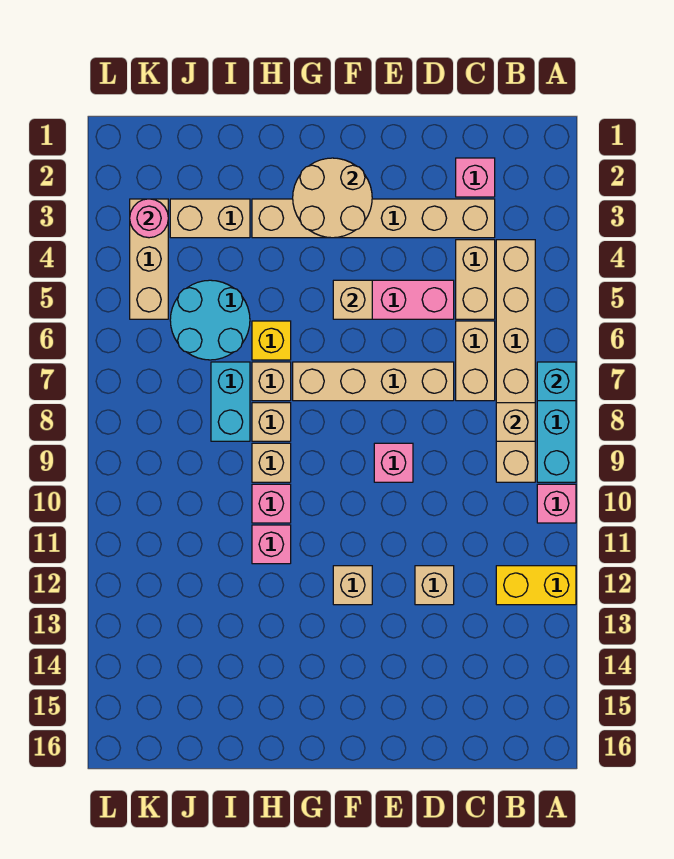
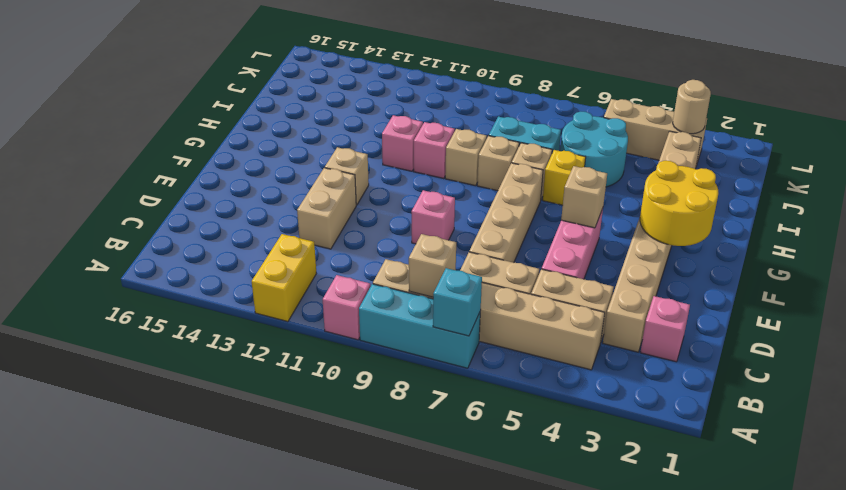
tan brick D12 level 1 -> tan brick D12:E12 level 1
tan round brick F2:G3 level 2 -> yellow round brick F2:G3 level 2
pink round brick K3 level 2 -> tan round brick K3 level 2

